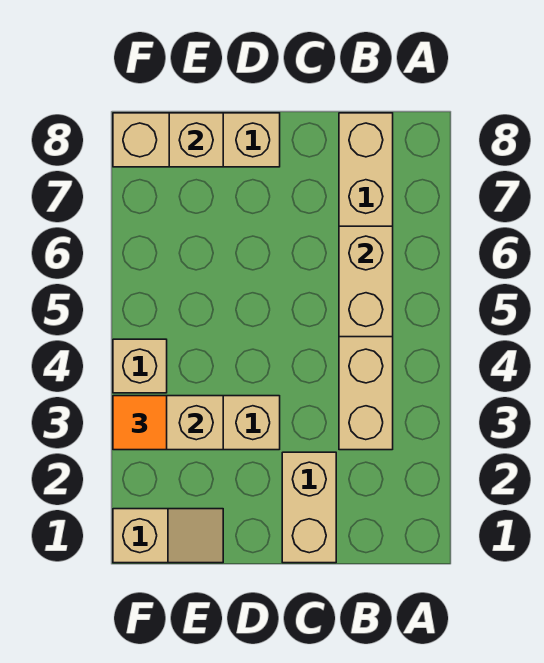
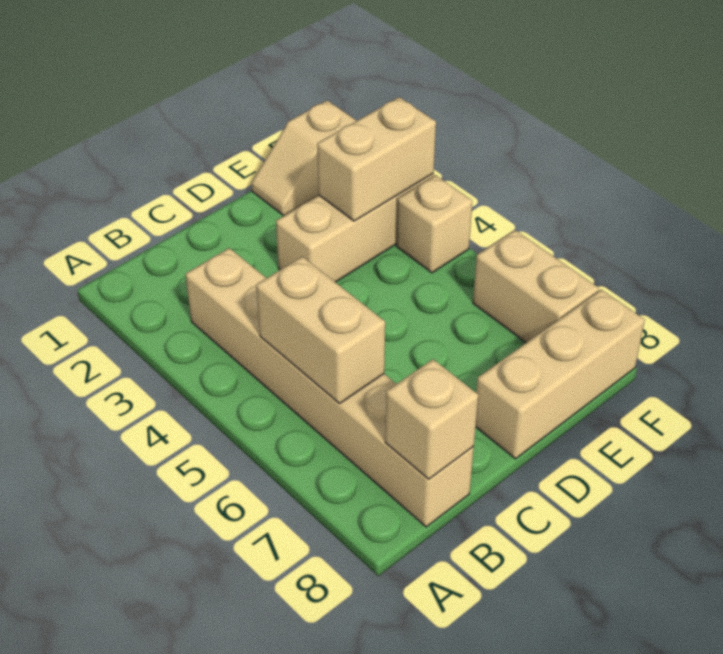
tan brick C1:C2 level 1 -> tan brick F6:F7 level 1
tan brick E8 level 2 -> tan brick B8 level 2
orange tile F3 level 3 -> none

